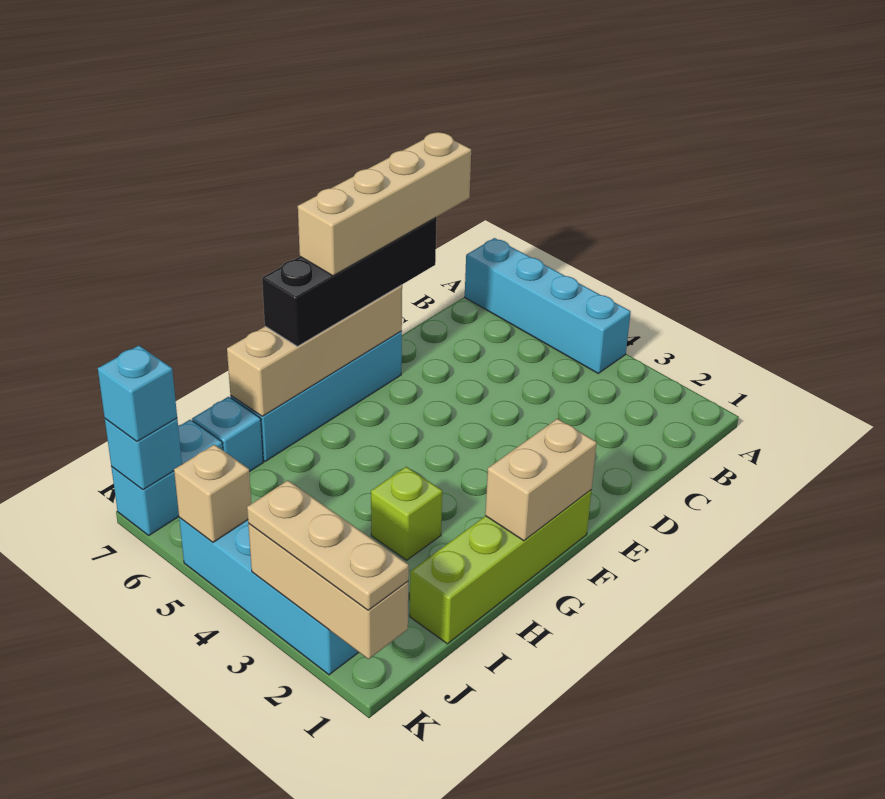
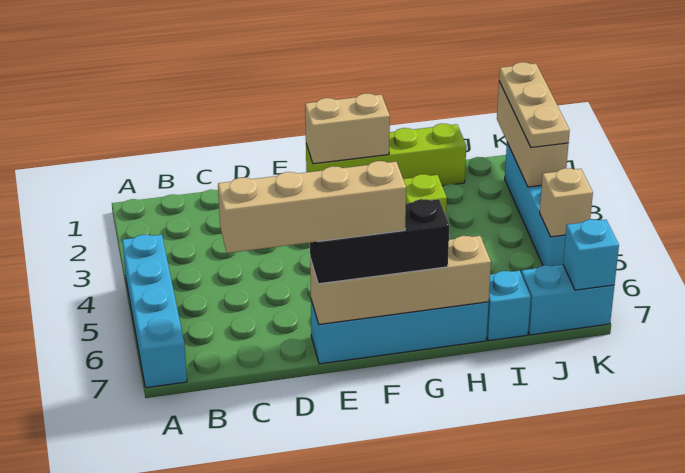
black brick D7:G7 level 3 -> black brick E7:G7 level 3
cyan brick K7 level 3 -> none

